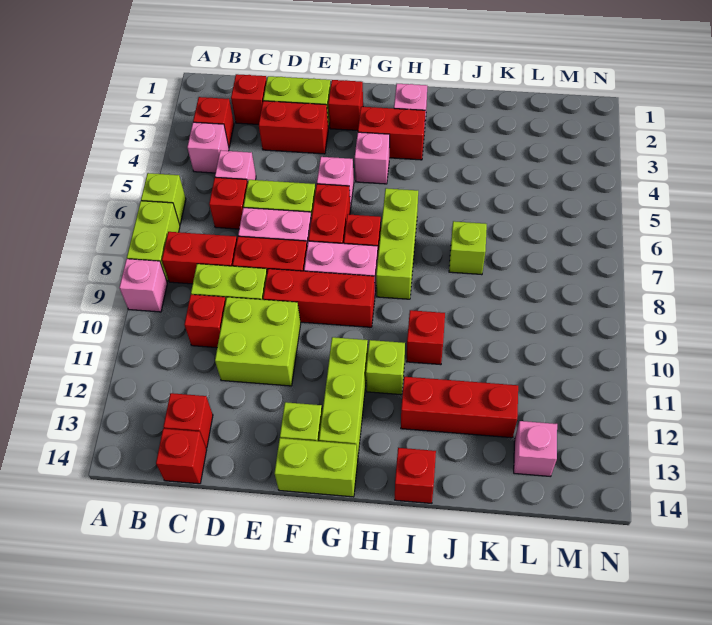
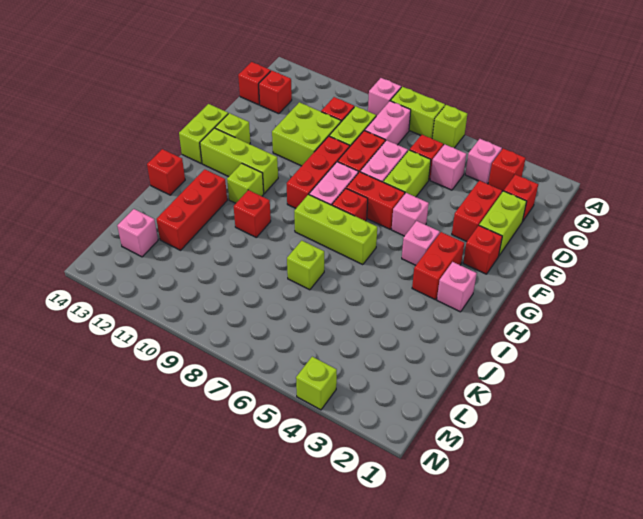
red brick B8:C8 level 1 -> pink brick B8:C8 level 1
none -> lime brick N4 level 1

